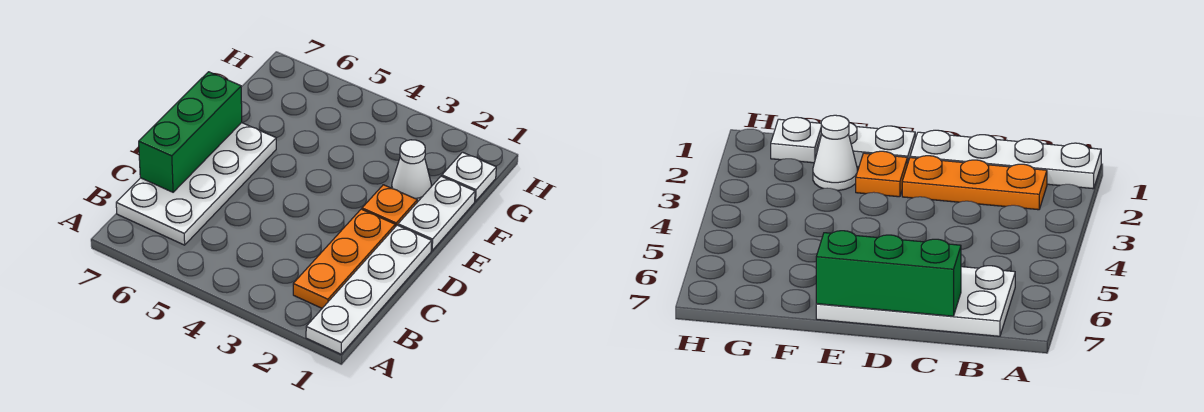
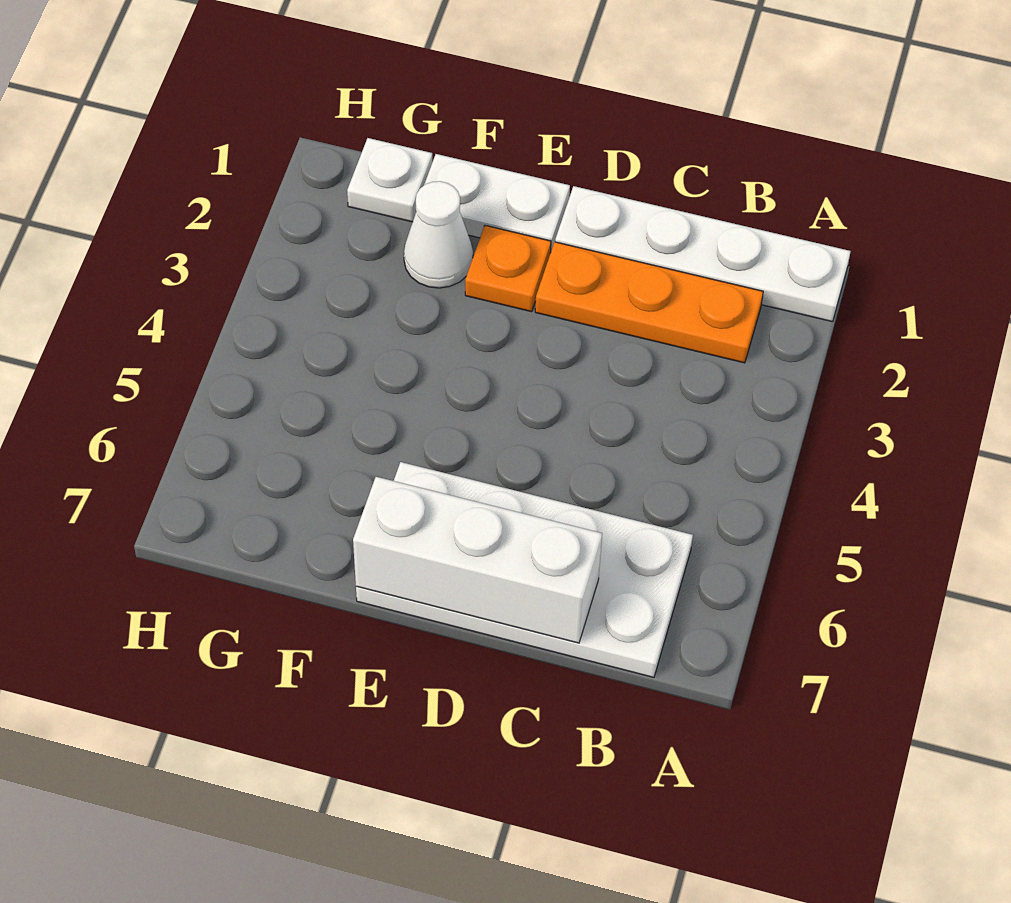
green brick C7:E7 level 2 -> white brick C7:E7 level 2

